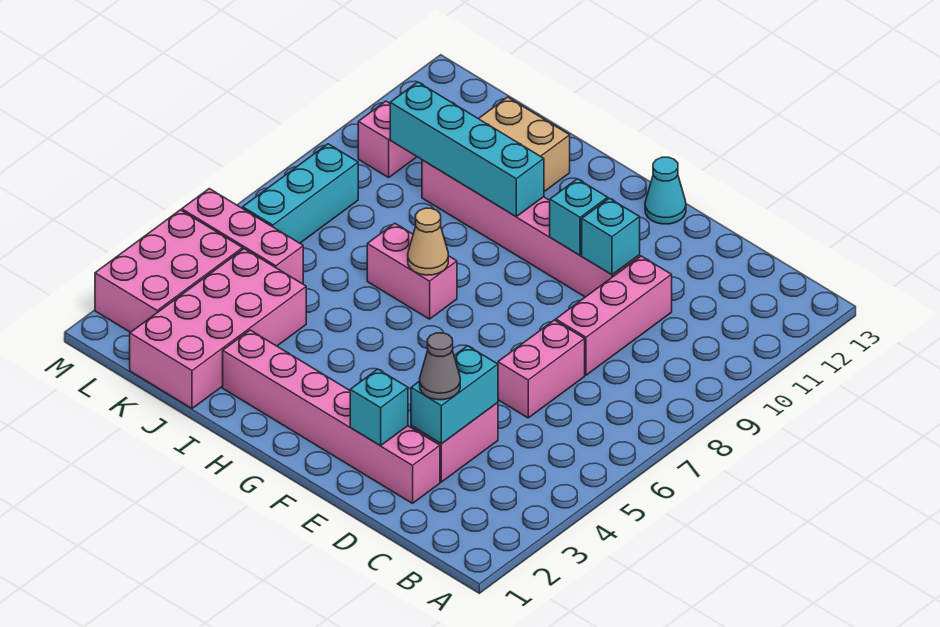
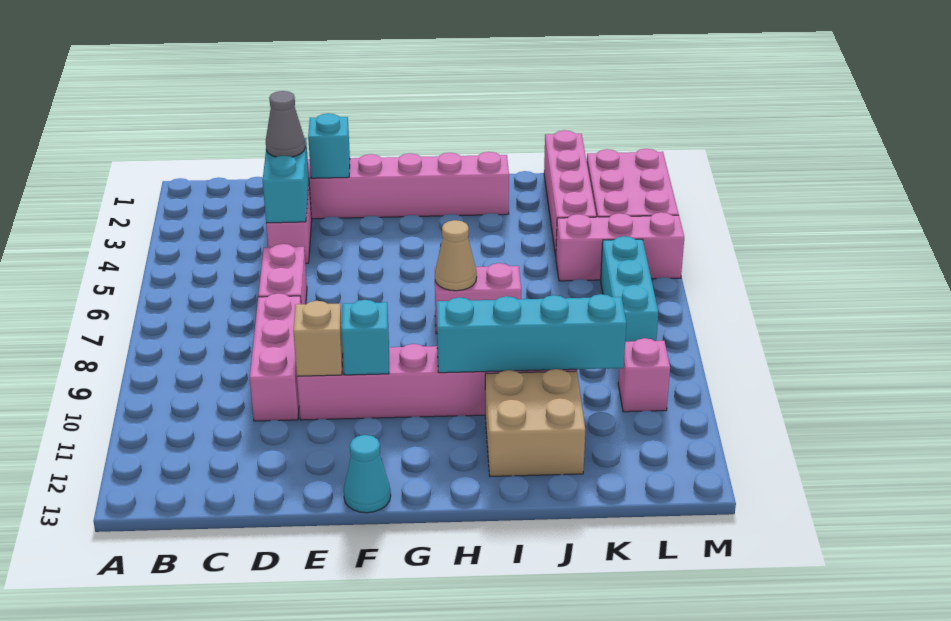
cyan brick E10 level 2 -> tan brick E10 level 2
pink brick J1:K4 level 1 -> pink brick K1:K4 level 1

